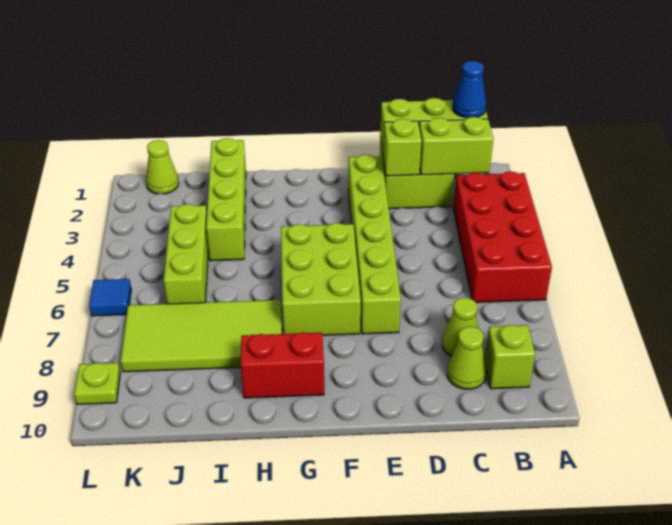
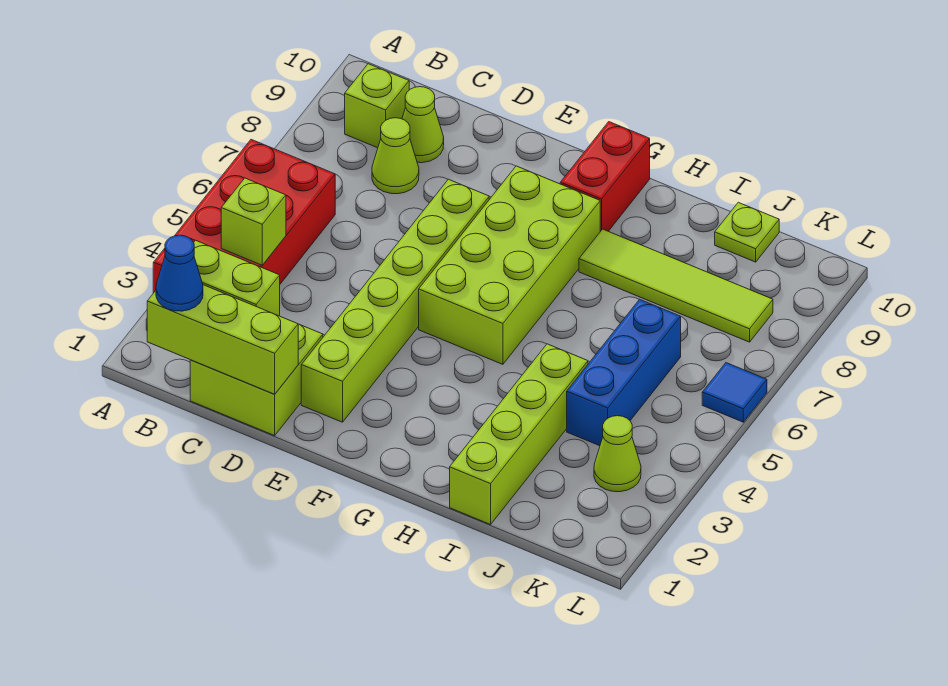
lime brick D2 level 2 -> lime brick B4 level 2
lime brick F5:G7 level 1 -> lime brick F5:G8 level 1
red brick G9:H9 level 1 -> red brick G9:G10 level 1
lime tile H7:K8 level 1 -> lime tile H8:K8 level 1
lime brick J4:J6 level 1 -> blue brick J4:J6 level 1
lime cone K1 level 1 -> lime cone K3 level 1
lime plate L9 level 1 -> lime plate J10 level 1

